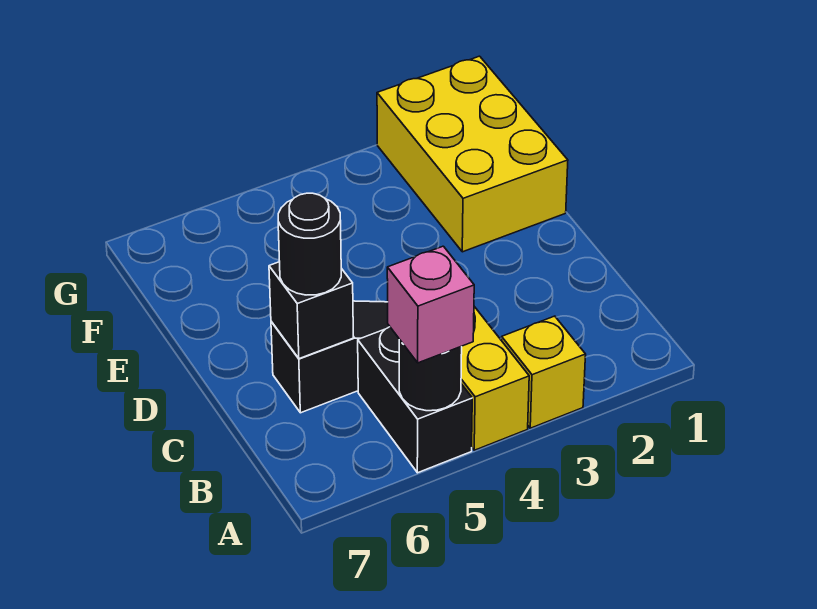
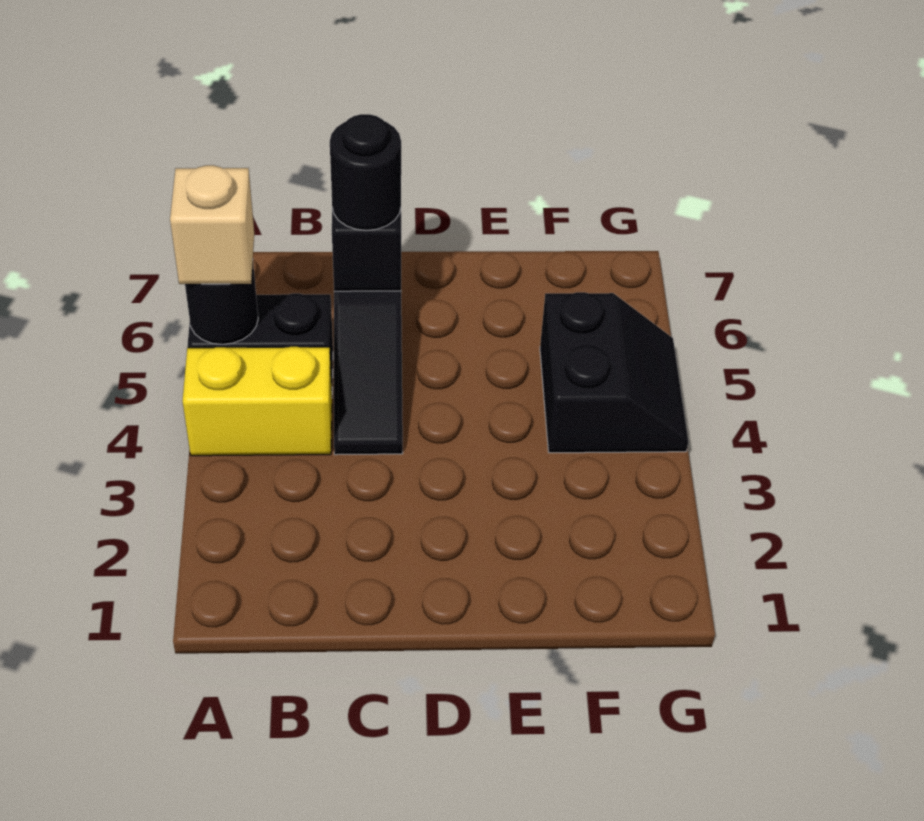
yellow brick A3 level 1 -> none
pink brick A5 level 3 -> tan brick A5 level 3
yellow brick E1:G2 level 1 -> none
none -> black slope F4:G5 level 1 top F

